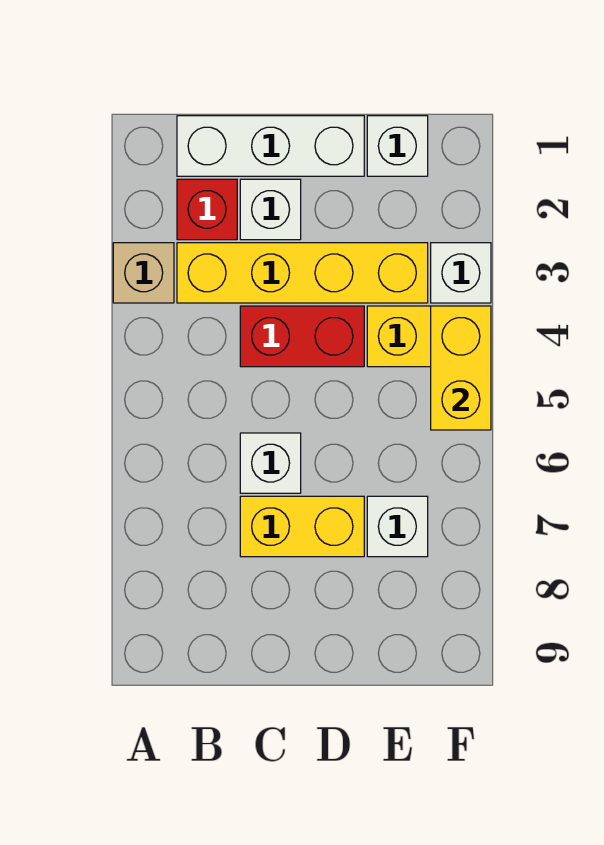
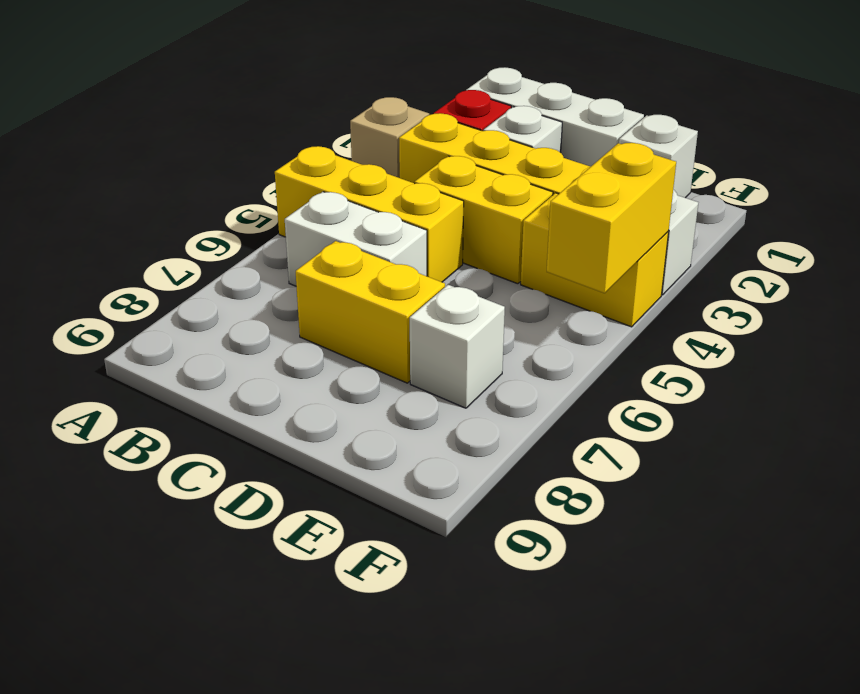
none -> yellow brick A5:C5 level 1
red brick C4:D4 level 1 -> yellow brick C4:D4 level 1
white brick C6 level 1 -> white brick B6:C6 level 1

